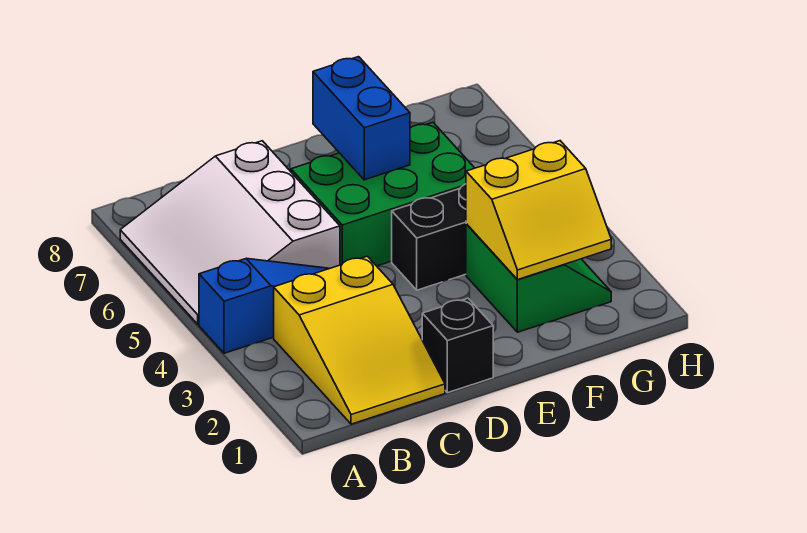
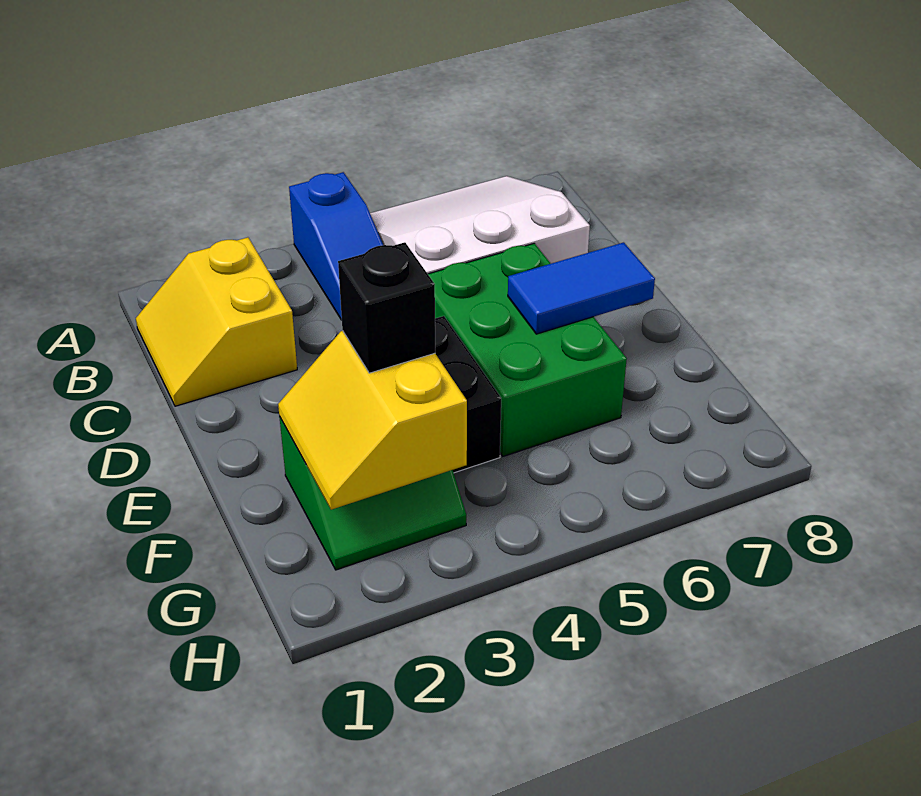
yellow slope B1:C3 level 1 top 3 -> yellow slope B1:C2 level 1 top 2
black brick D1 level 1 -> black brick F3 level 3
blue brick E6:E7 level 2 -> blue tile E6:E7 level 2

